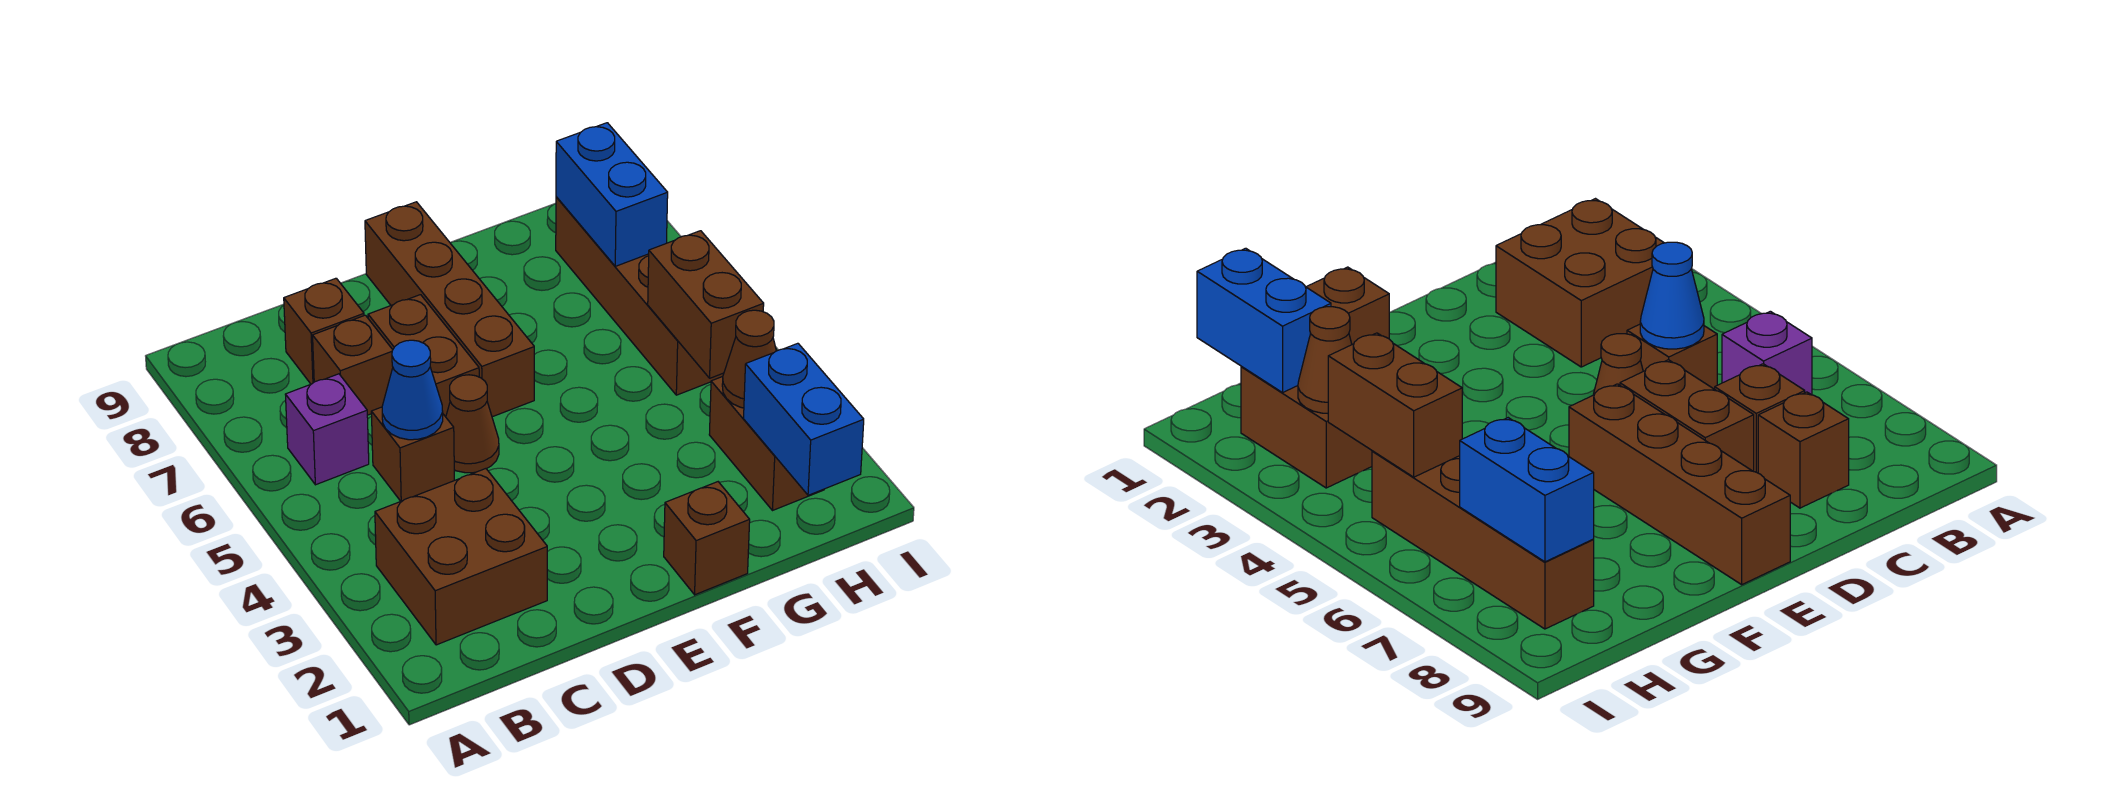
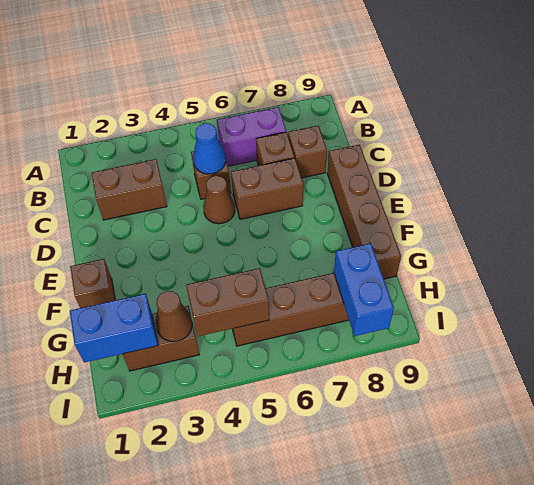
brown brick B2:C3 level 1 -> brown brick C2:C3 level 1
purple brick B6 level 1 -> purple brick B6:B7 level 1
brown brick E6:E9 level 1 -> brown brick D9:G9 level 1
blue brick H7:H8 level 2 -> blue brick H8:I8 level 2

